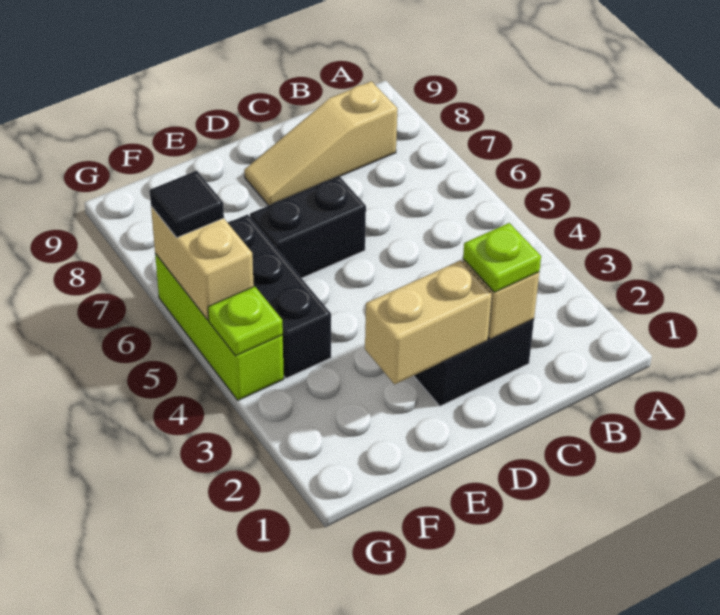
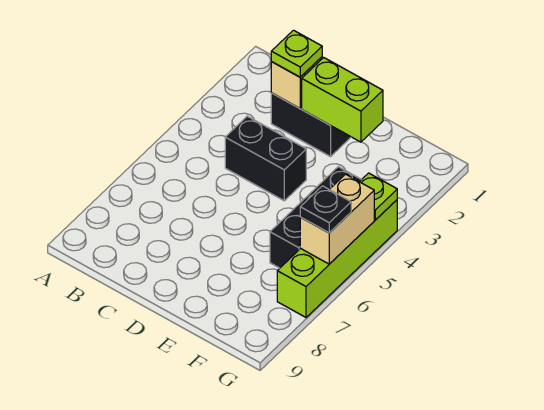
tan slope B8:D8 level 1 top B -> none
tan brick D2:E2 level 2 -> lime brick D2:E2 level 2
black brick D6:E6 level 1 -> black brick C4:D4 level 1
lime brick G4:G6 level 1 -> lime brick G4:G7 level 1
black tile G6 level 3 -> black plate G6 level 3

